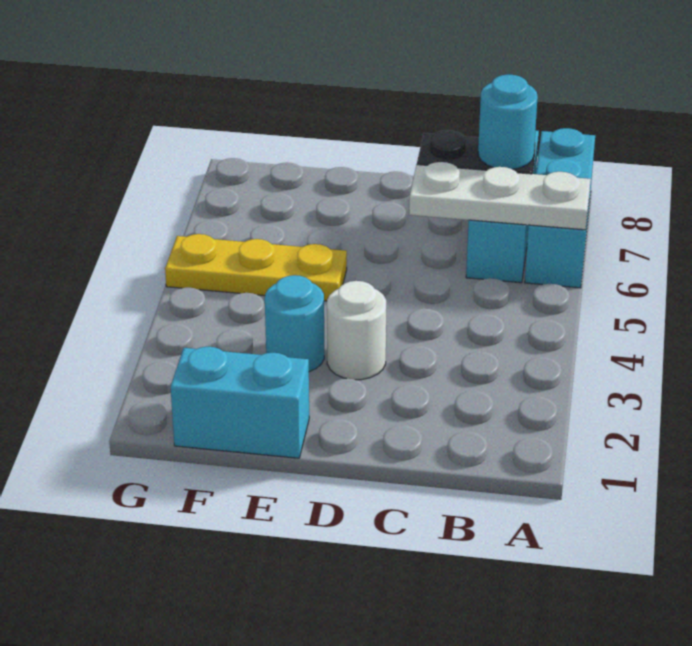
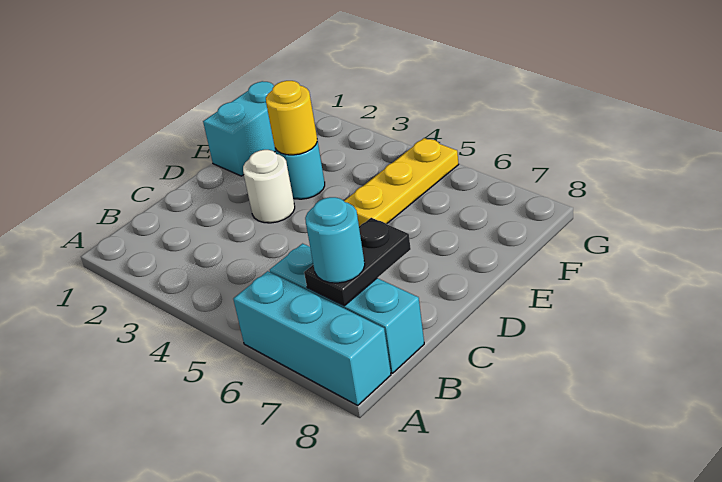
white plate A6:C6 level 2 -> none
none -> yellow round brick E3 level 2

